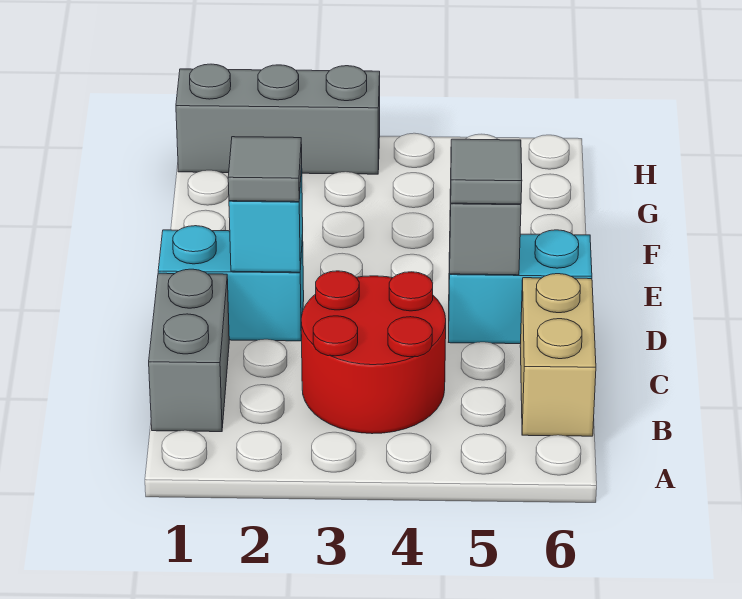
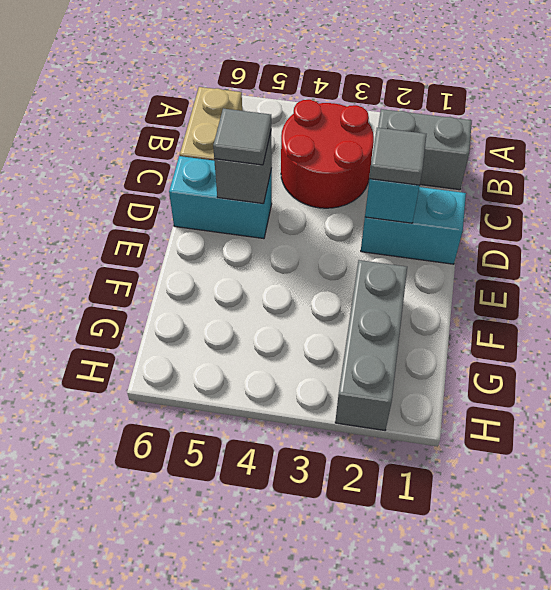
grey brick B1:C1 level 1 -> grey brick B1:B2 level 1
grey brick H1:H3 level 1 -> grey brick F2:H2 level 1

